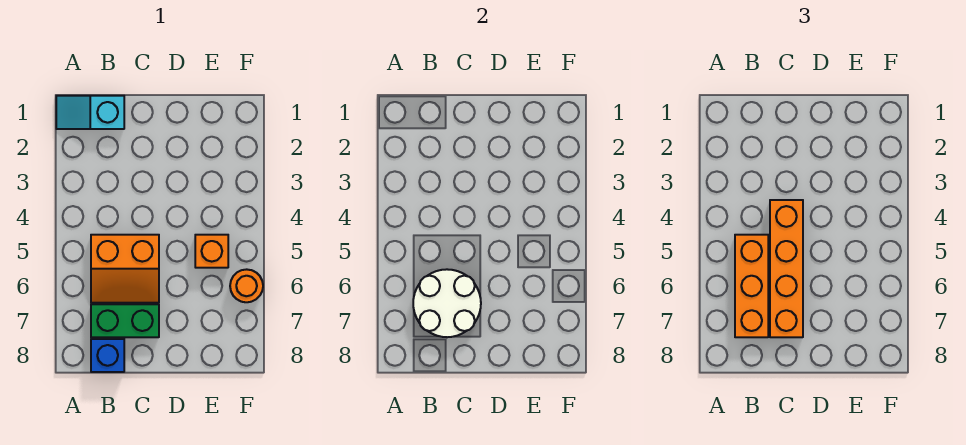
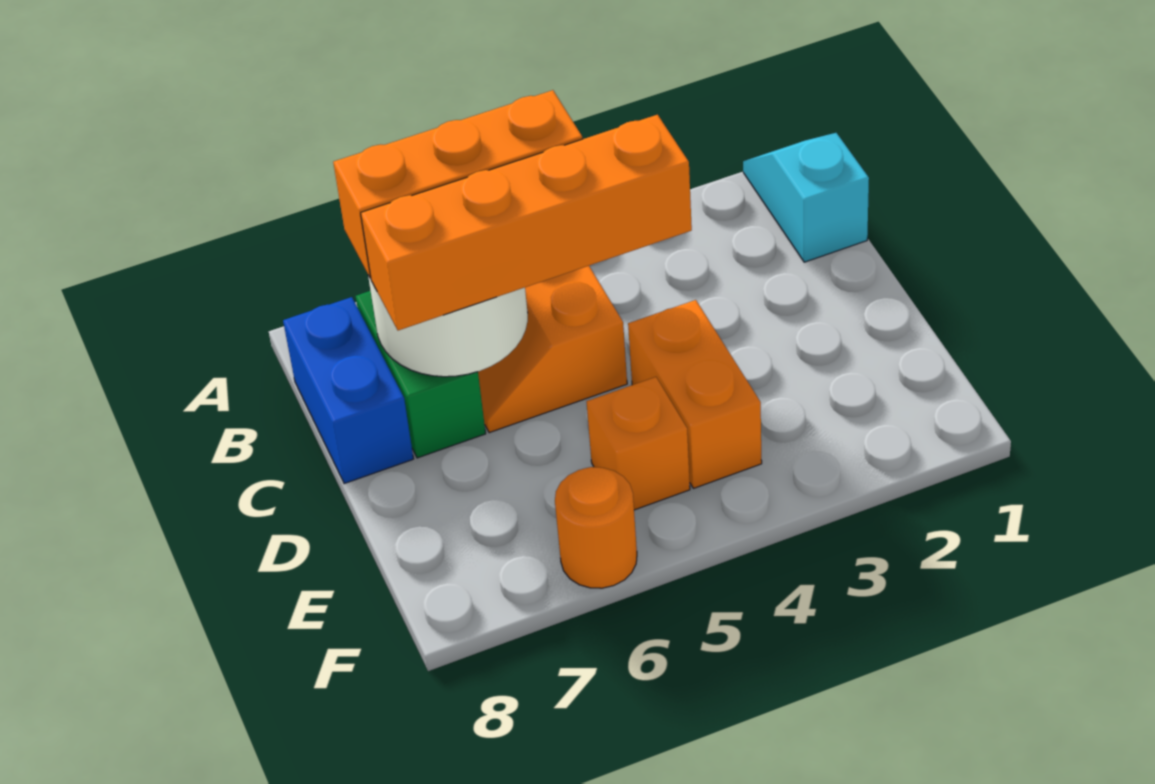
blue brick B8 level 1 -> blue brick B8:C8 level 1
none -> orange brick D4:E4 level 1

